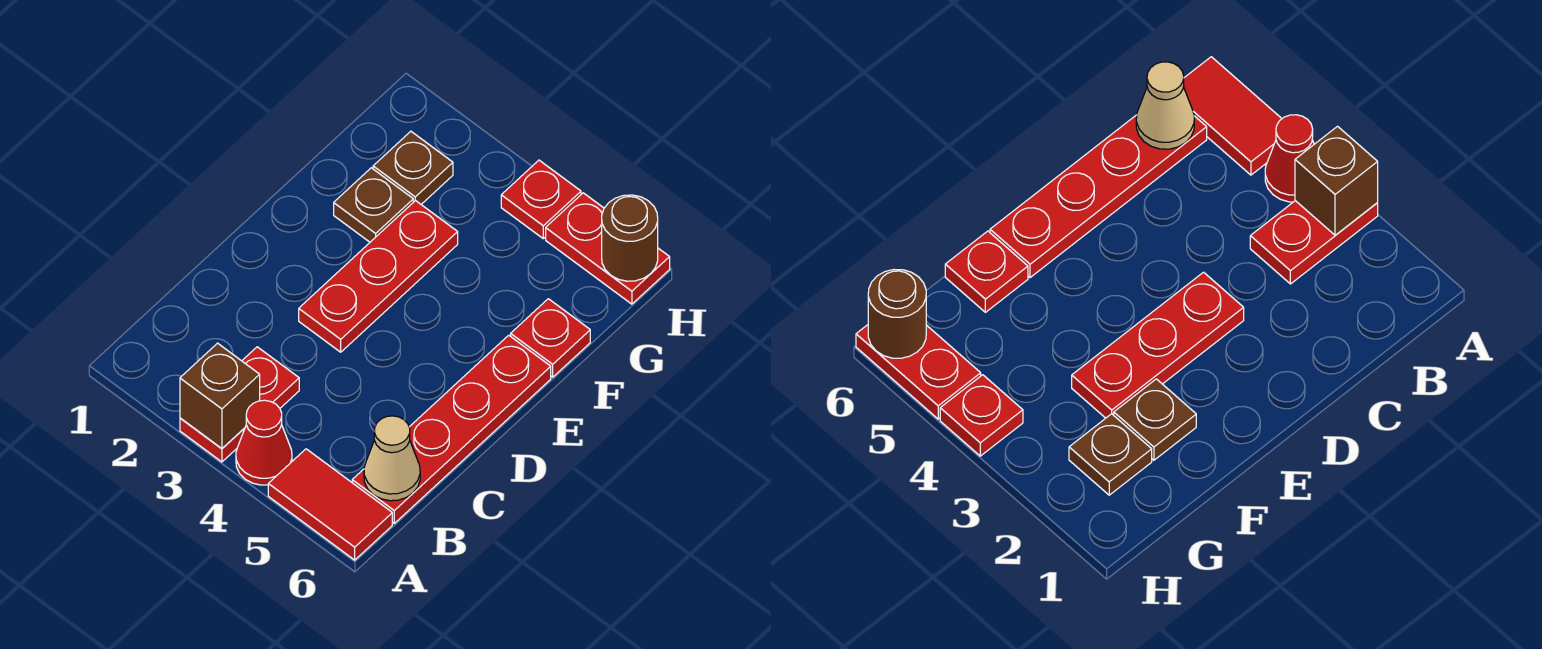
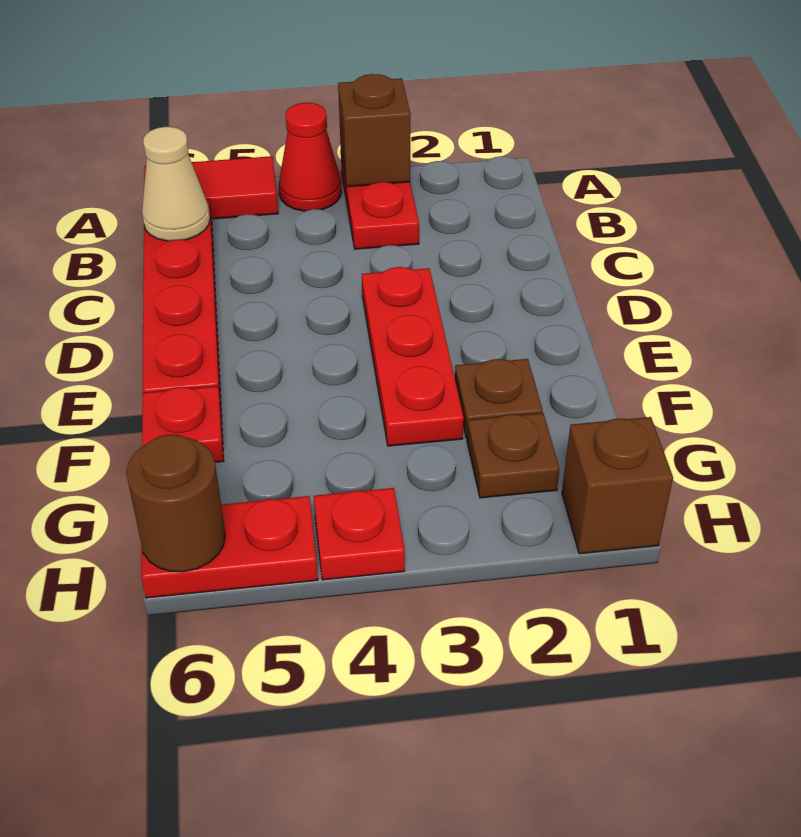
none -> brown brick H1 level 1

